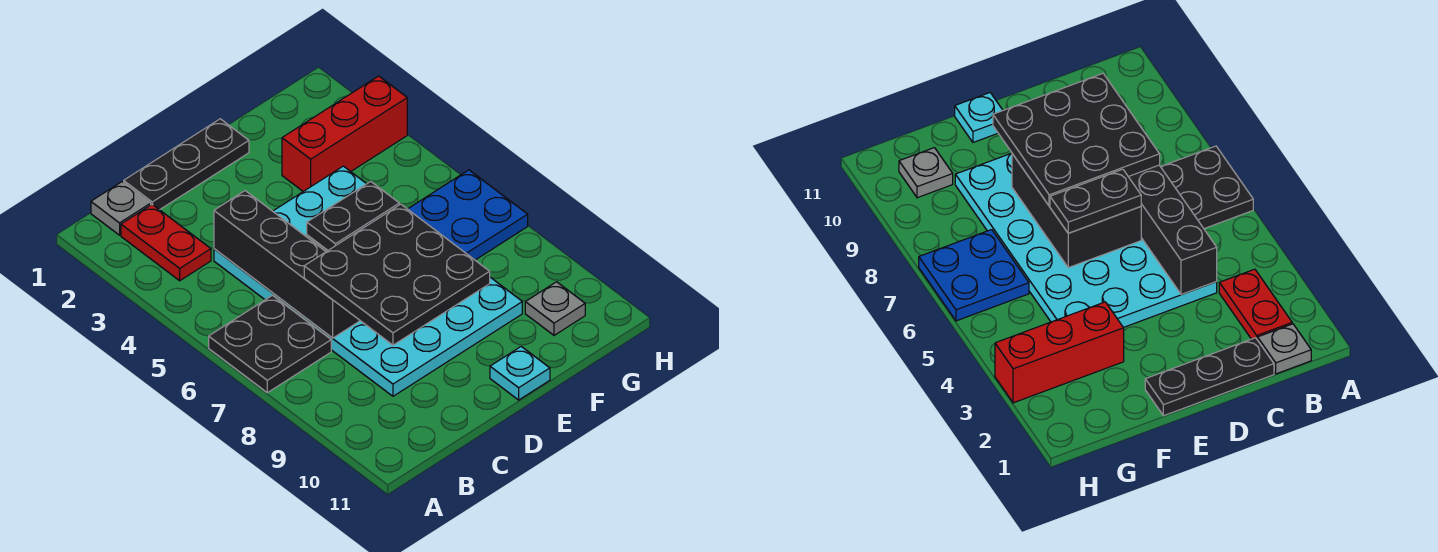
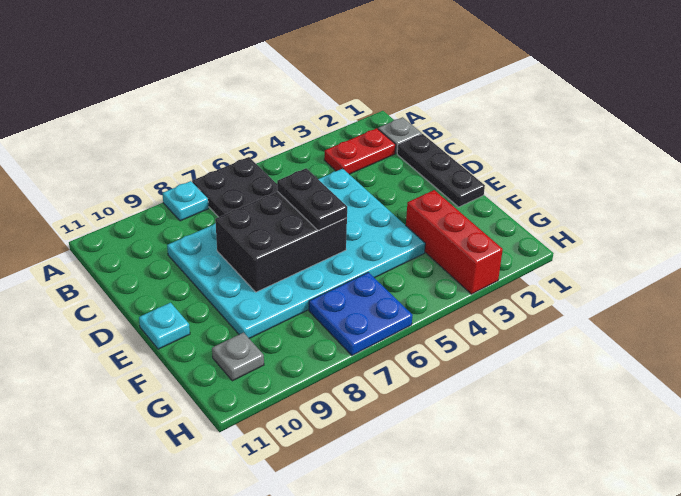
none -> cyan plate A8 level 1
black brick C4:C7 level 2 -> none
black plate C7:E9 level 3 -> none

